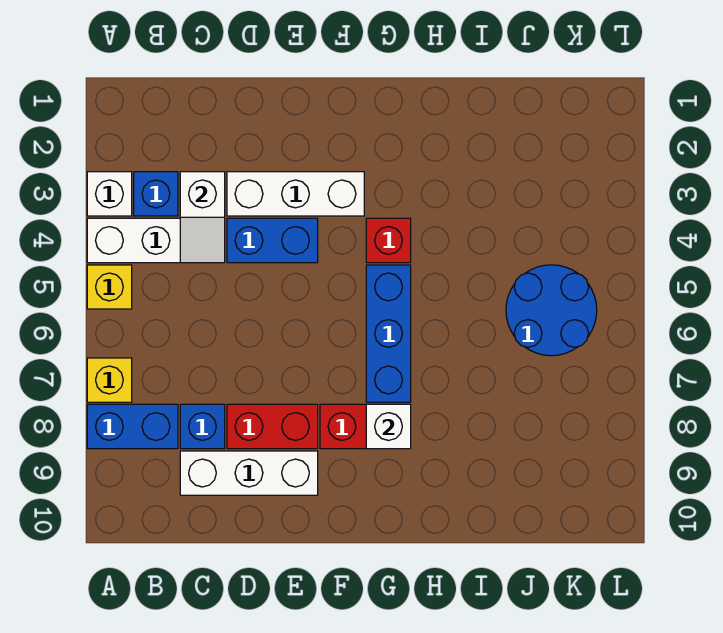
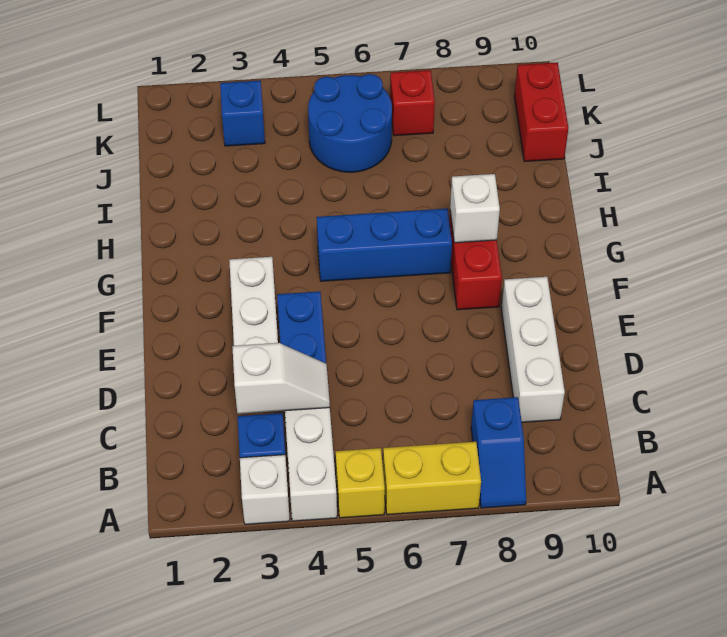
yellow brick A7 level 1 -> yellow brick A6:A7 level 1
blue brick A8:B8 level 1 -> blue slope A8:B8 level 1 top B
blue brick C8 level 1 -> blue brick K3 level 1
red brick D8:E8 level 1 -> red brick J10:K10 level 1
red brick G4 level 1 -> red brick K7 level 1

